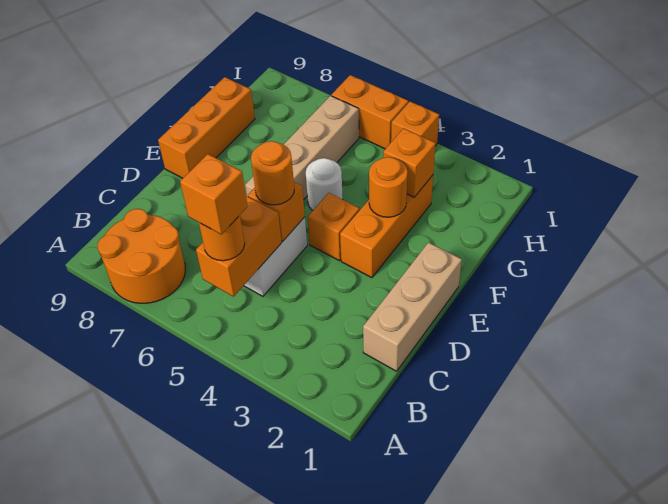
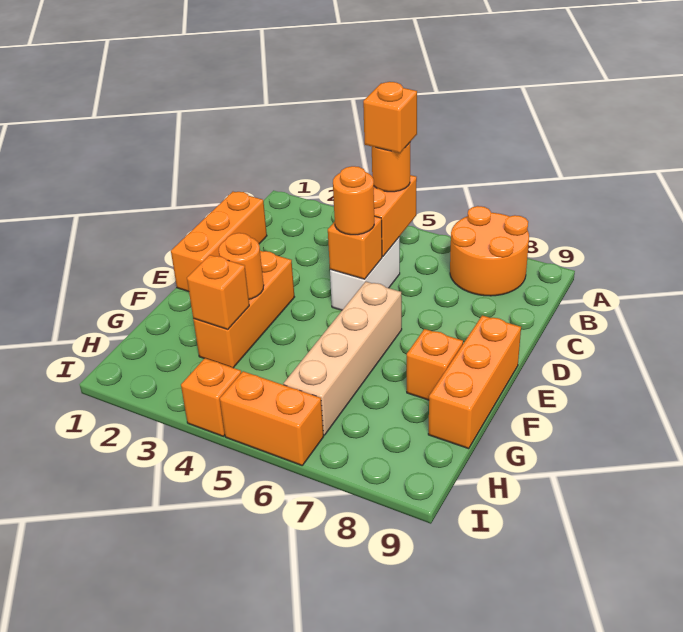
tan brick C1:E1 level 1 -> orange brick C1:E1 level 1
orange brick E4 level 1 -> orange brick F8 level 1
white round brick F5 level 1 -> none

